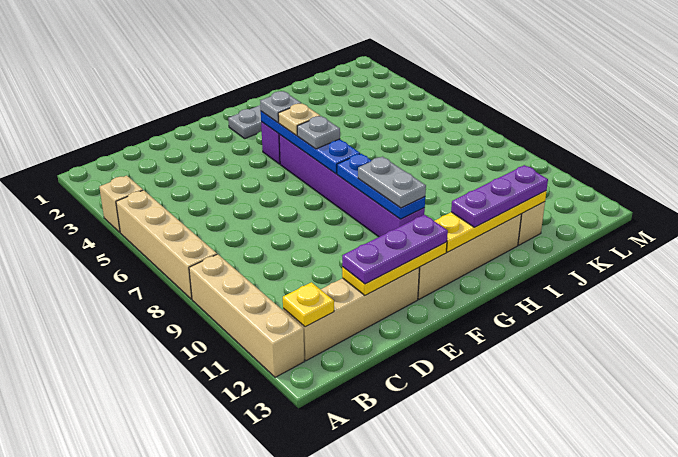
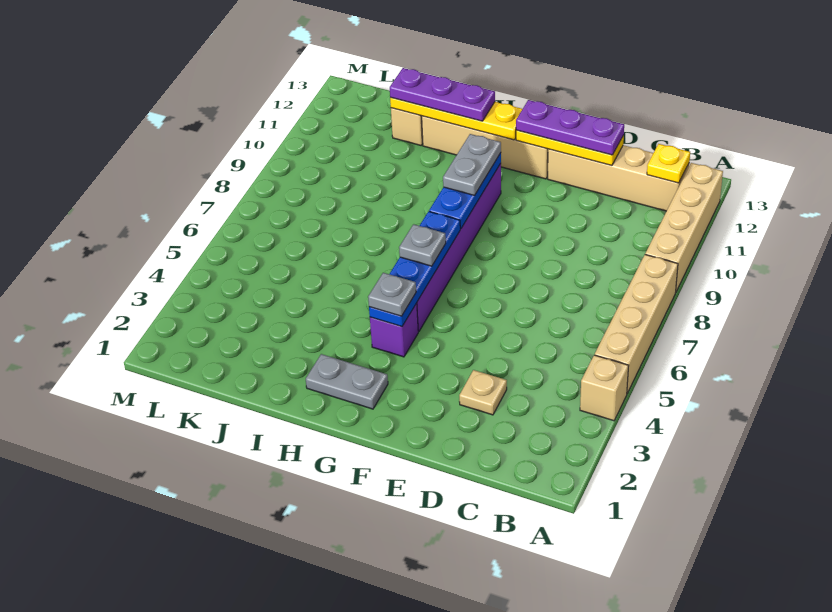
tan plate G5 level 3 -> tan plate D3 level 1

